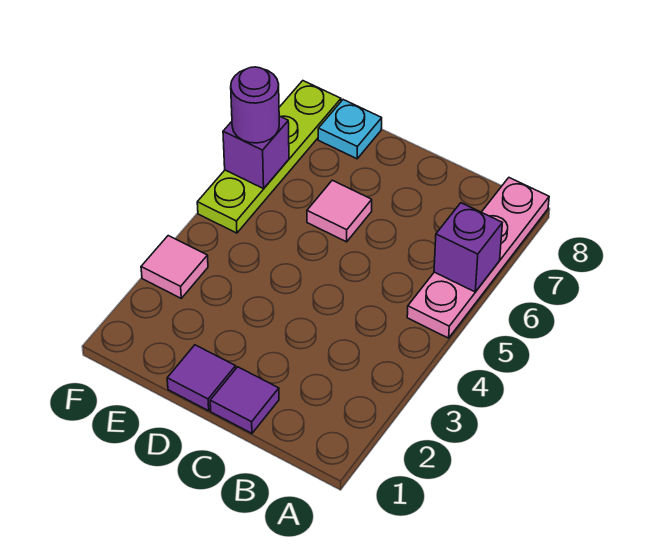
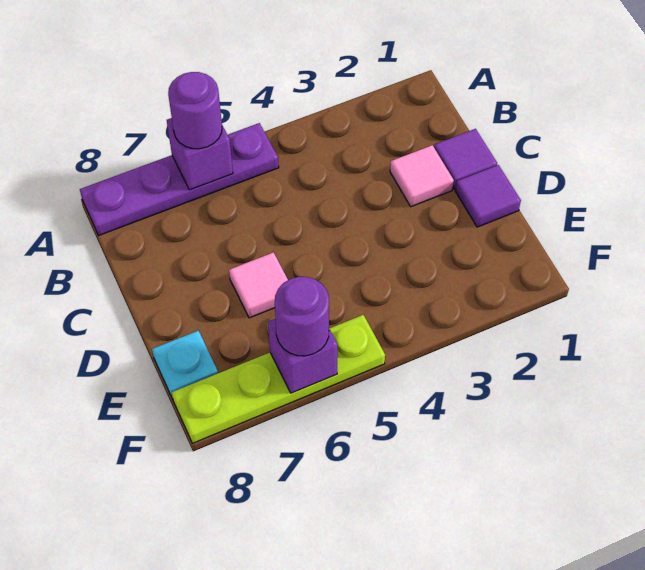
pink plate A5:A8 level 1 -> purple plate A5:A8 level 1
none -> purple round brick A6 level 3
pink tile F3 level 1 -> pink tile C2 level 1

